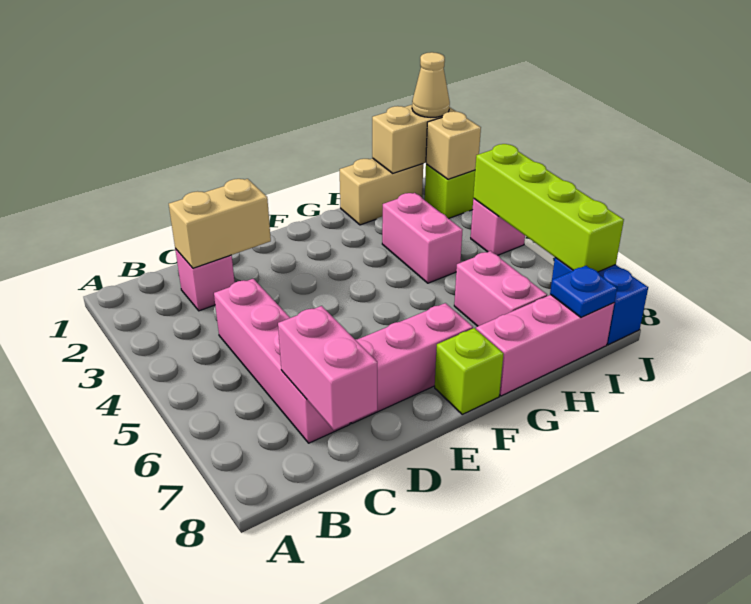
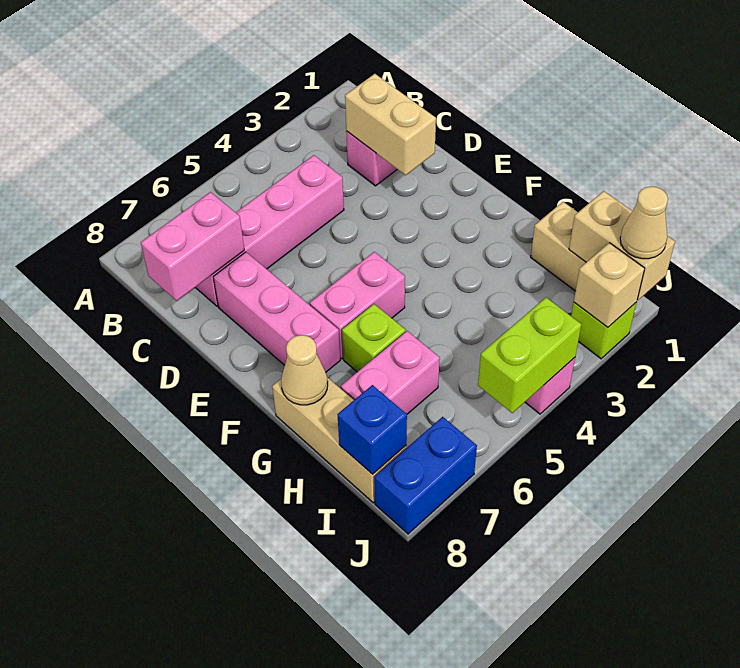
lime brick F8 level 1 -> lime brick G6 level 1
pink brick G8:I8 level 1 -> tan brick G8:I8 level 1
none -> tan cone G8 level 2
pink brick H3:H4 level 1 -> pink brick F5:F6 level 1
blue plate I8 level 2 -> blue brick I8 level 2
lime brick J4:J7 level 2 -> lime brick J4:J5 level 2

